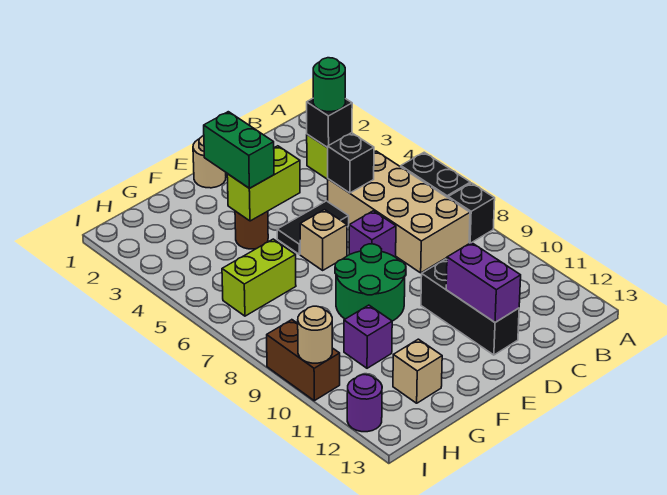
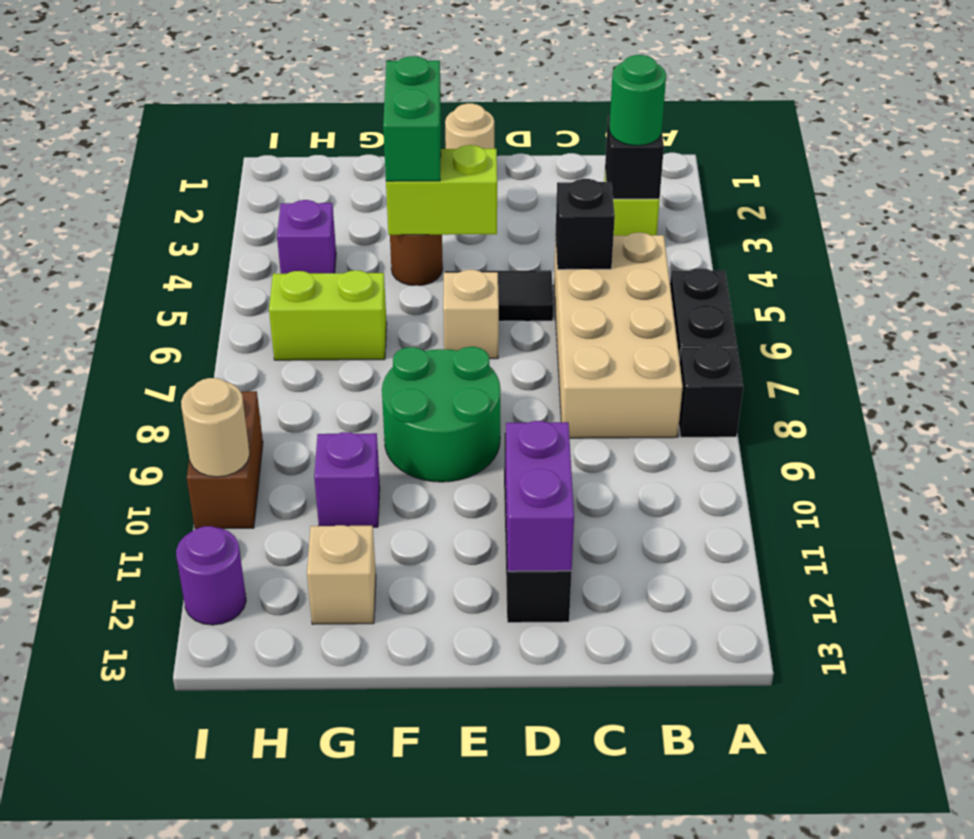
purple brick D7 level 1 -> purple brick H4 level 1

